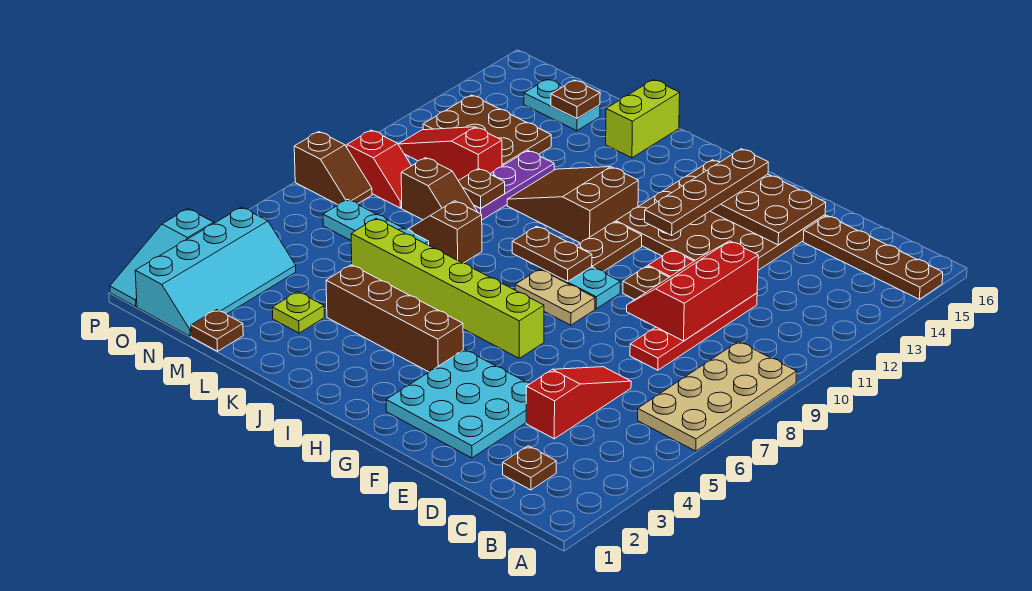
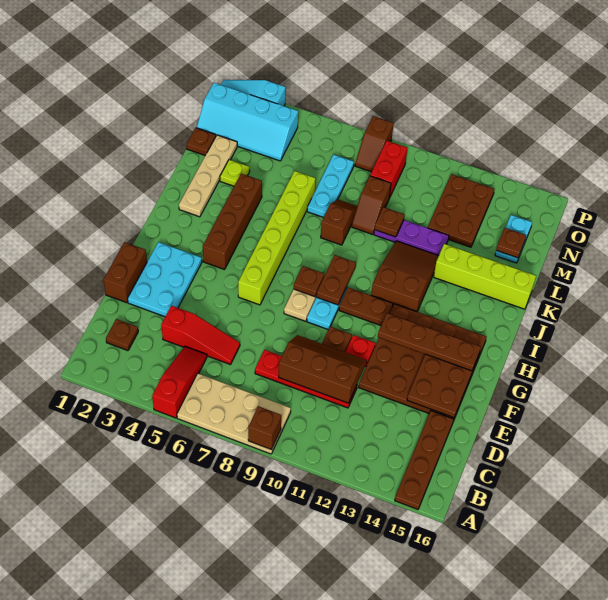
none -> brown brick A9 level 2
red slope D9:E11 level 2 top D -> brown slope D9:E11 level 2 top D
none -> brown brick E1:F1 level 1
cyan plate E2:G4 level 1 -> cyan plate E2:G3 level 1
none -> brown plate H8 level 2
none -> tan plate J2:M2 level 1
lime brick K15:K16 level 1 -> lime brick K13:K16 level 1
red slope M11:O11 level 1 top M -> red slope A5:C5 level 1 top A
red slope N9:O9 level 1 top O -> red brick N9:O9 level 1

